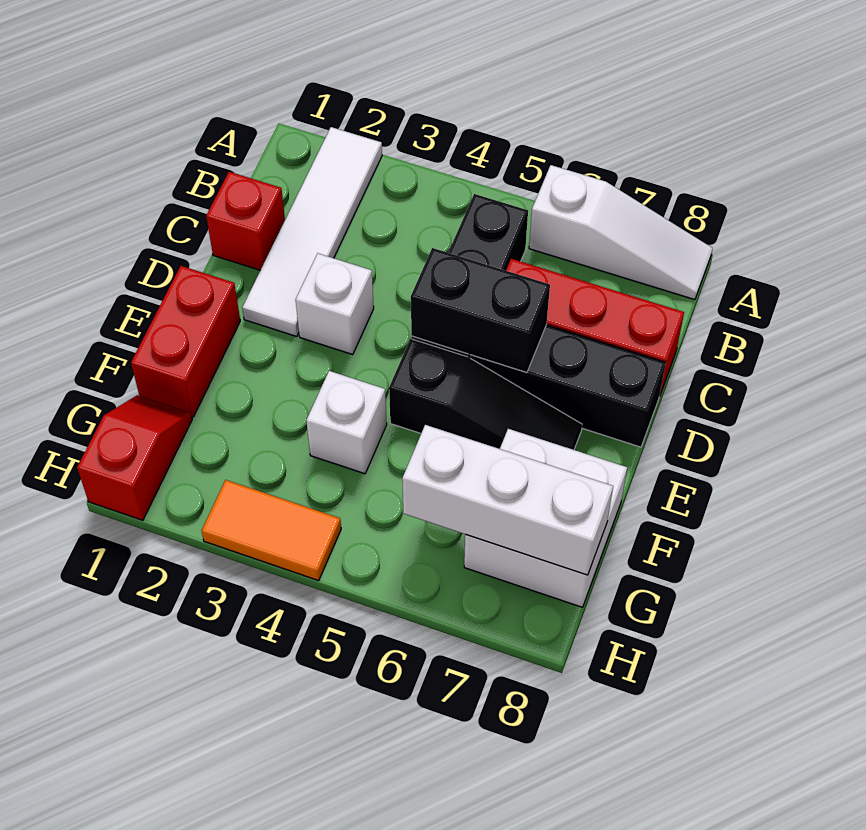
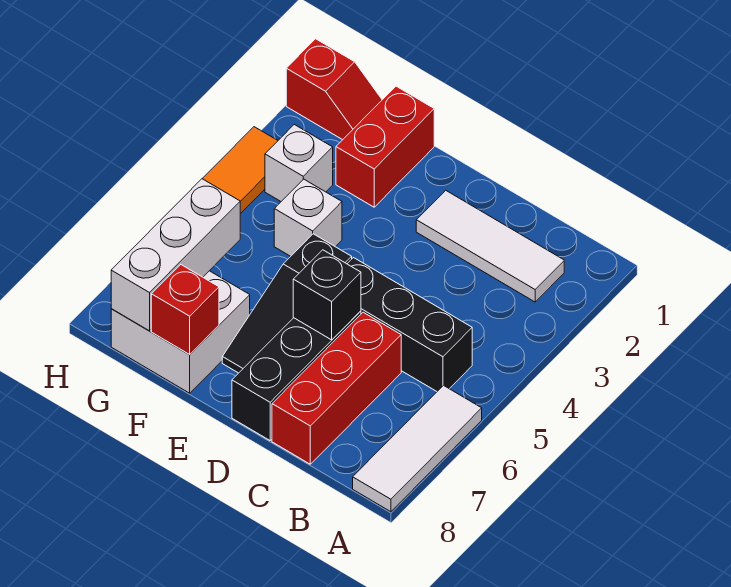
white tile A2:D2 level 1 -> white tile B2:D2 level 1
white slope A6:A8 level 1 top 6 -> white tile A6:A8 level 1
red brick C1 level 1 -> red brick F8 level 2
white brick D3 level 1 -> white brick G3 level 1
black brick D5:D6 level 2 -> black brick D6 level 2
red brick E1:F1 level 1 -> red brick F1:F2 level 1

